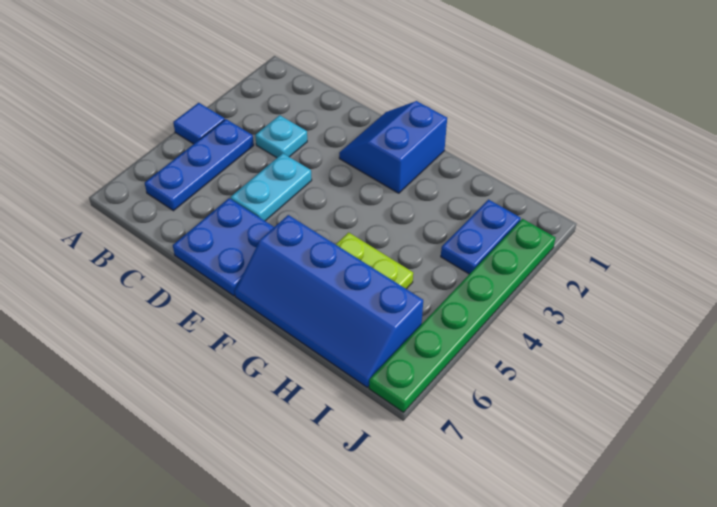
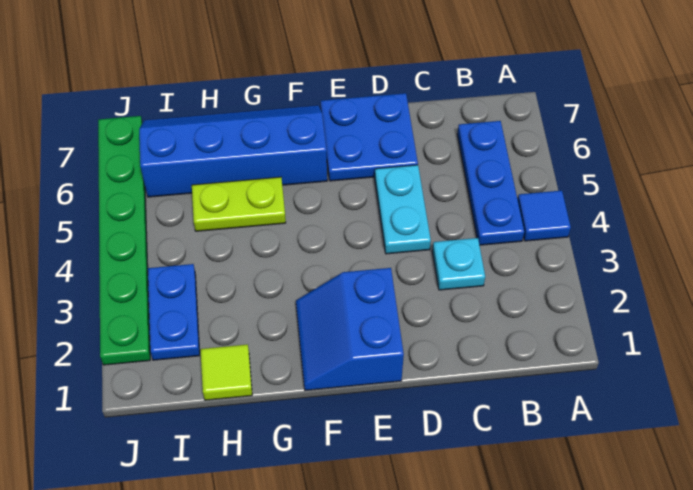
blue slope E1:F2 level 1 top F -> blue slope E1:F2 level 1 top E
none -> lime tile H1 level 1

